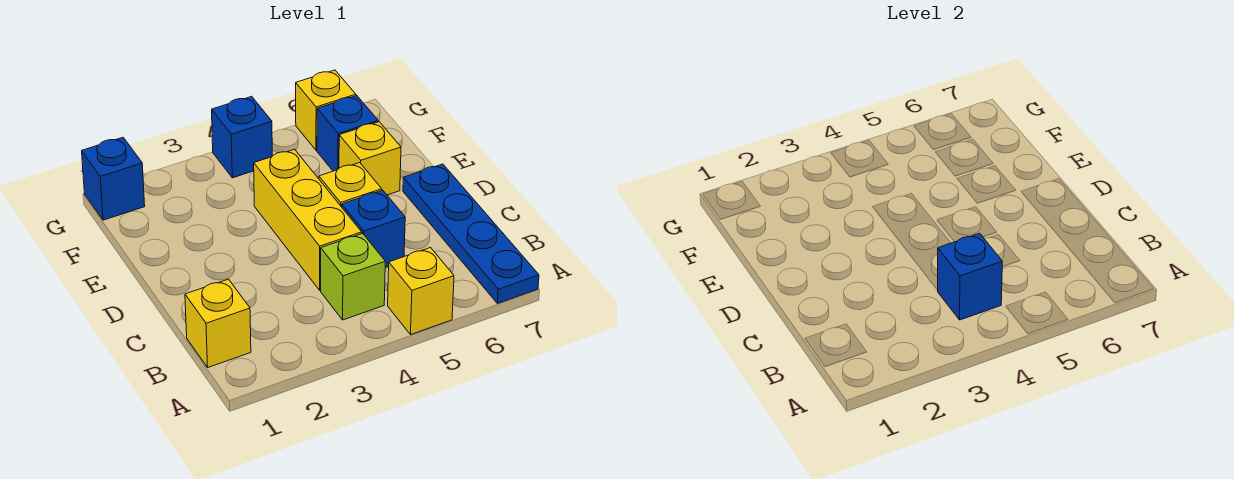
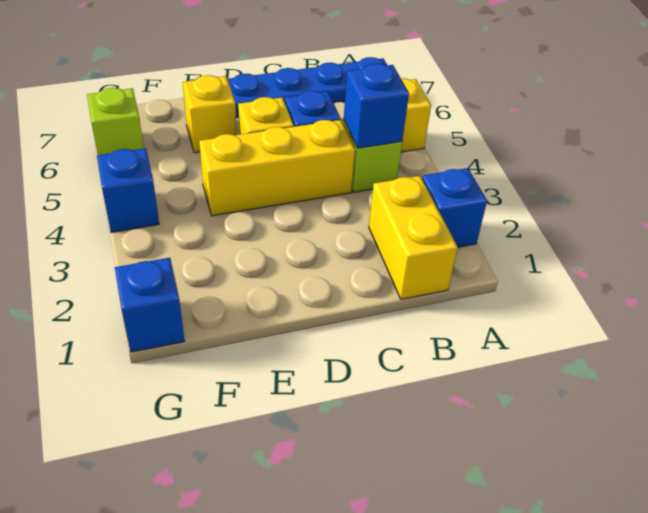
yellow brick B1 level 1 -> yellow brick B1:B2 level 1
blue brick F6 level 1 -> blue brick A2 level 1
yellow brick G6 level 1 -> lime brick G6 level 1

